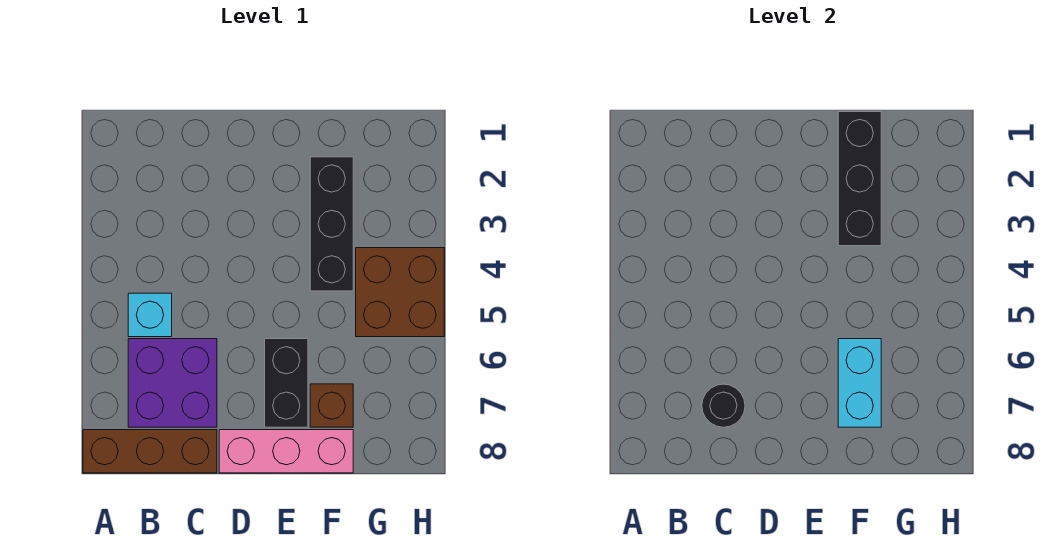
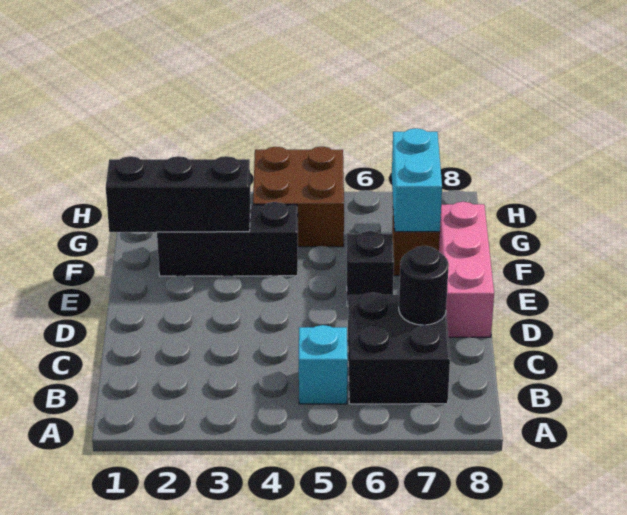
brown brick A8:C8 level 1 -> none
purple brick B6:C7 level 1 -> black brick B6:C7 level 1
black brick E6:E7 level 1 -> black brick E6 level 1
cyan brick F6:F7 level 2 -> cyan brick F7:G7 level 2

